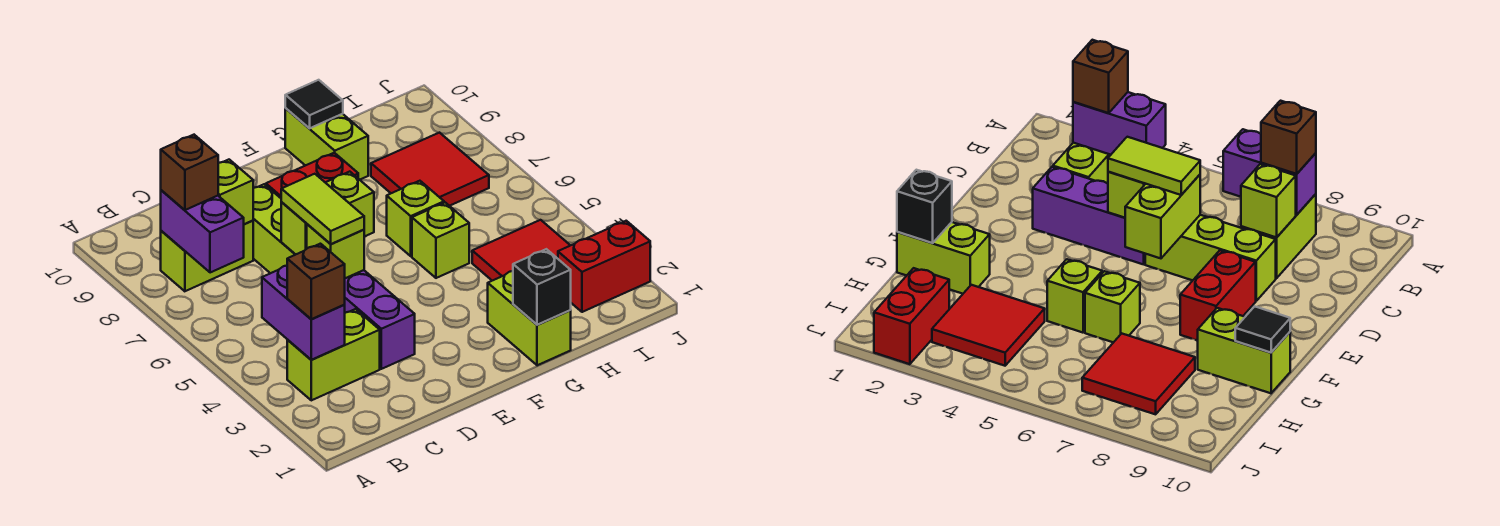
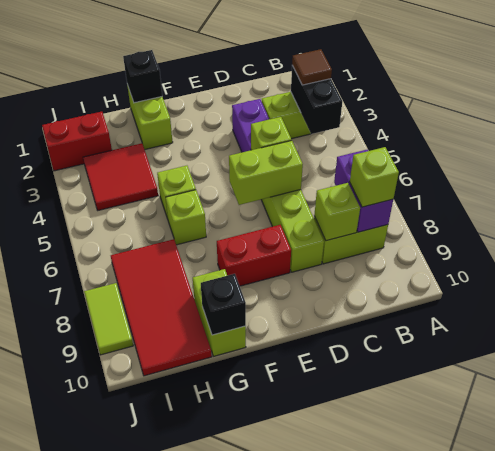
purple brick B3:B4 level 2 -> black brick B3:B4 level 2
brown brick B3 level 3 -> brown tile B3 level 3
brown brick B8 level 3 -> lime brick B8 level 3
lime tile D5:D6 level 3 -> lime tile J8:J9 level 1
black tile G10 level 2 -> black brick G10 level 2
red tile H7:I8 level 1 -> red tile H7:I10 level 1

